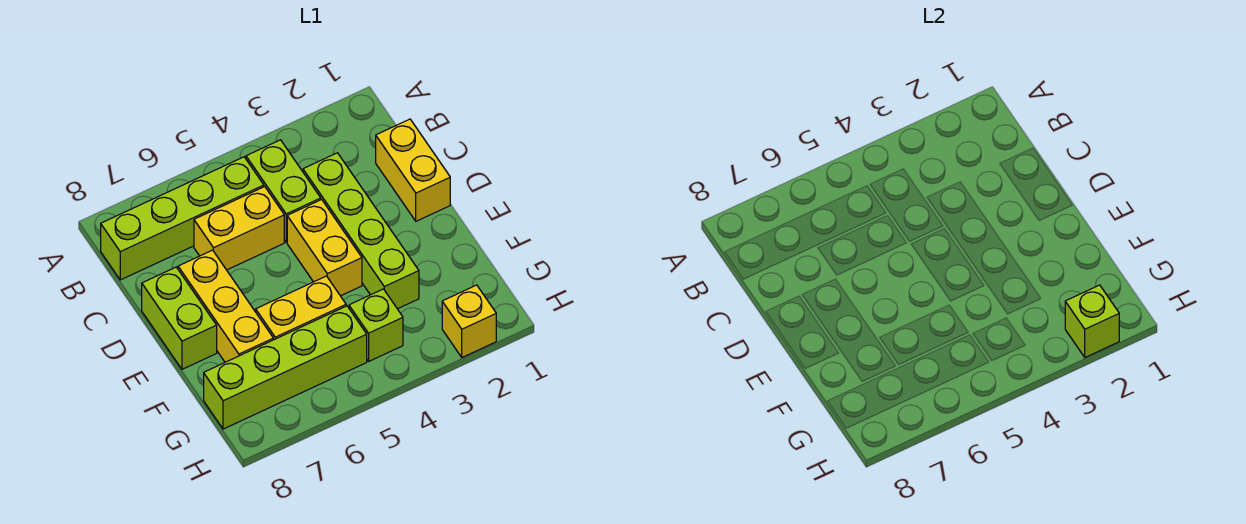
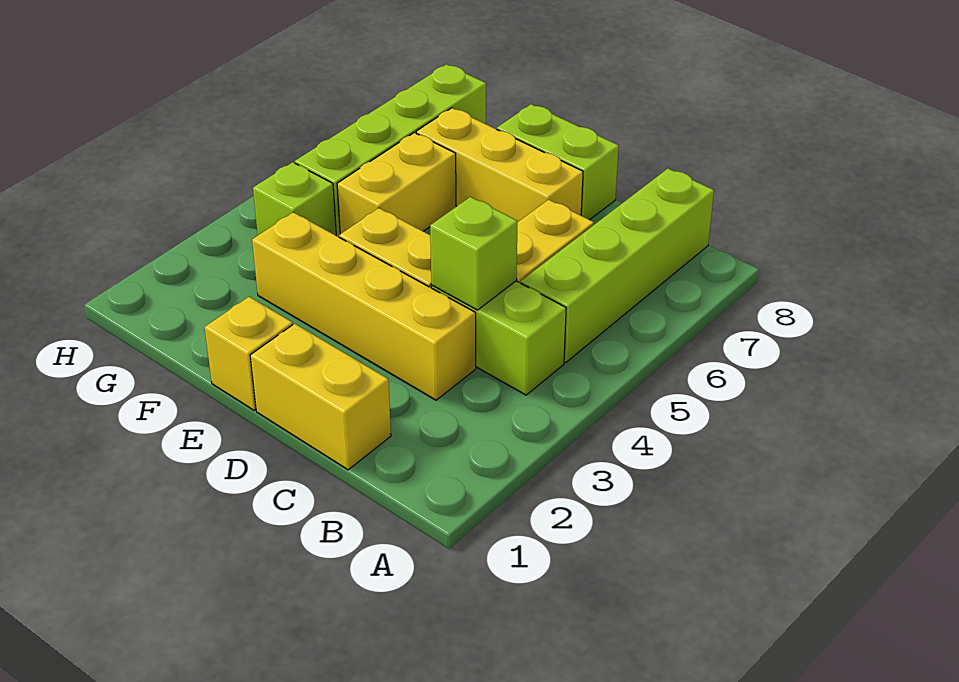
lime brick C3:F3 level 1 -> yellow brick C3:F3 level 1
yellow brick H2 level 1 -> yellow brick E1 level 1
lime brick H2 level 2 -> lime brick C4 level 2

